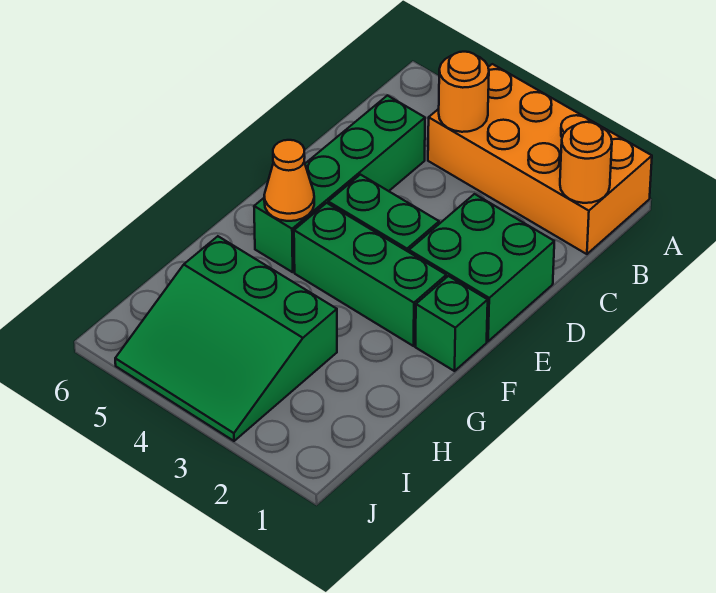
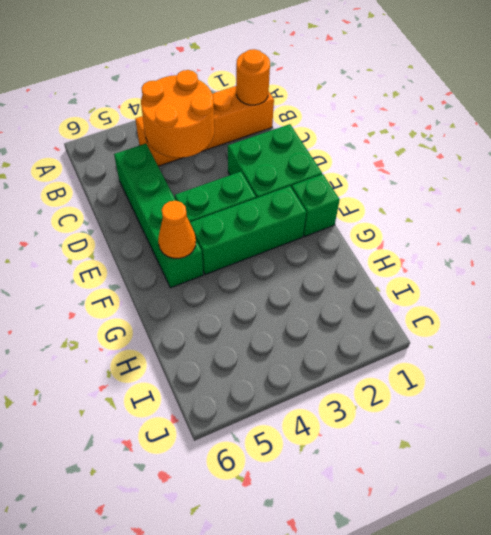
orange brick A1:B4 level 1 -> orange brick B1:B4 level 1
orange round brick B4 level 2 -> orange round brick B3:C4 level 2
green slope H3:J5 level 1 top H -> none

